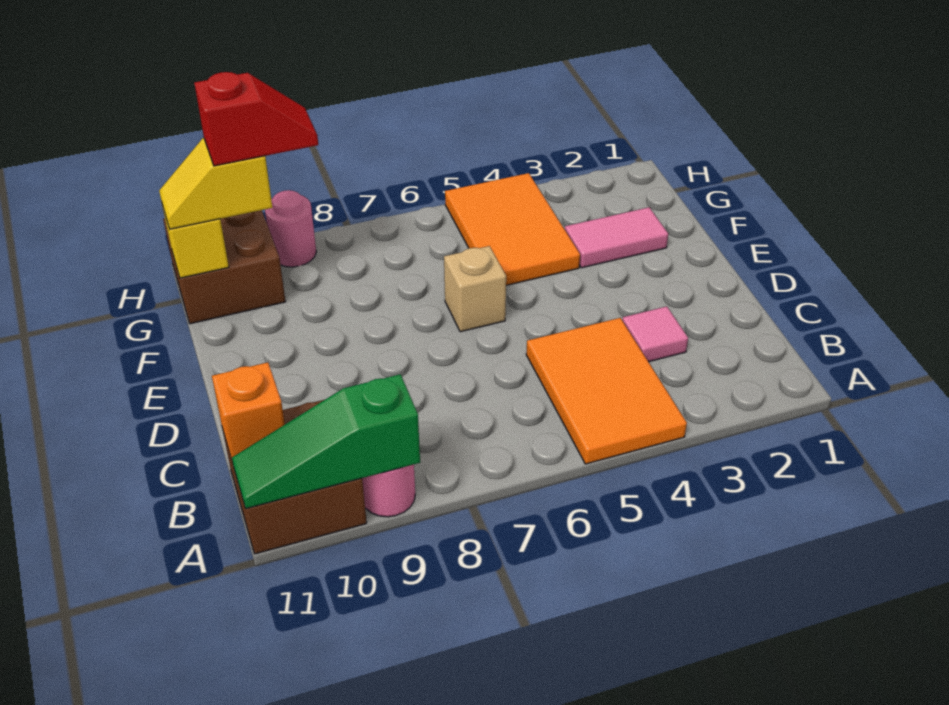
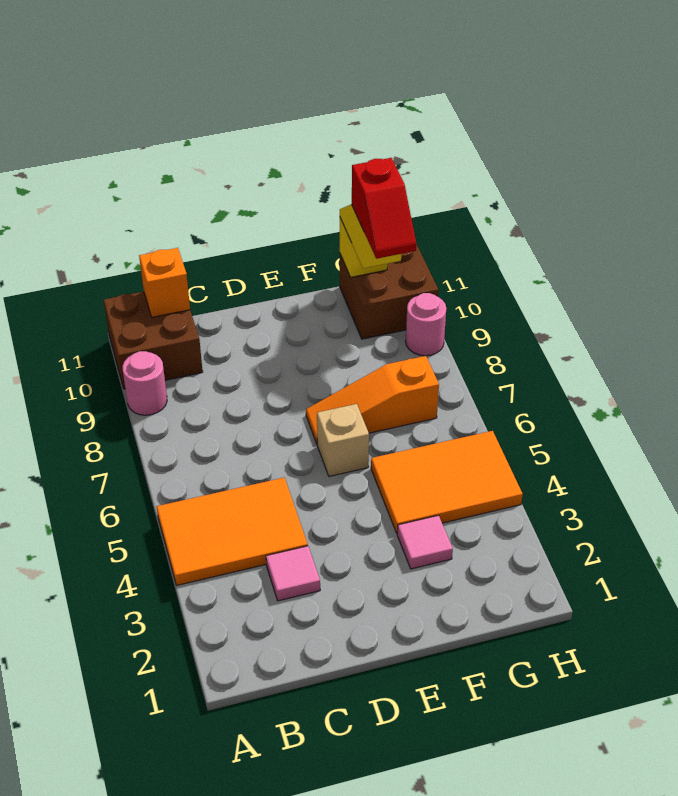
green slope A9:A11 level 2 top 9 -> none
none -> orange slope E7:G7 level 1 top G
pink tile F2:F3 level 1 -> pink tile F3 level 1

